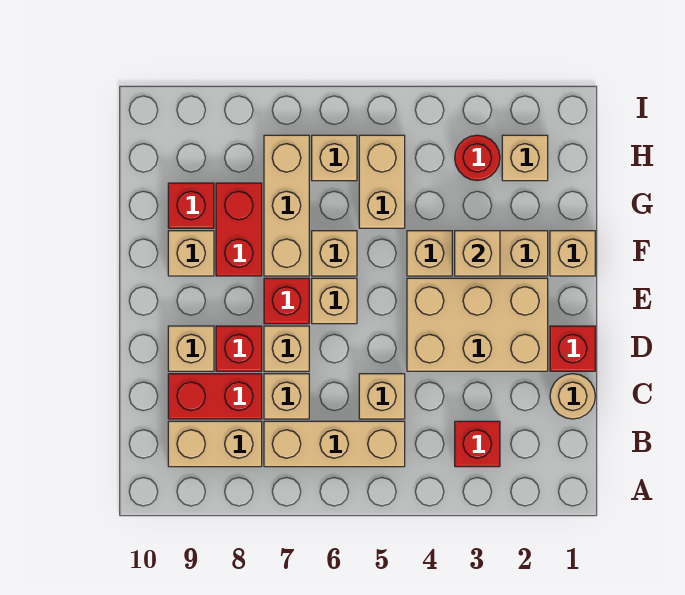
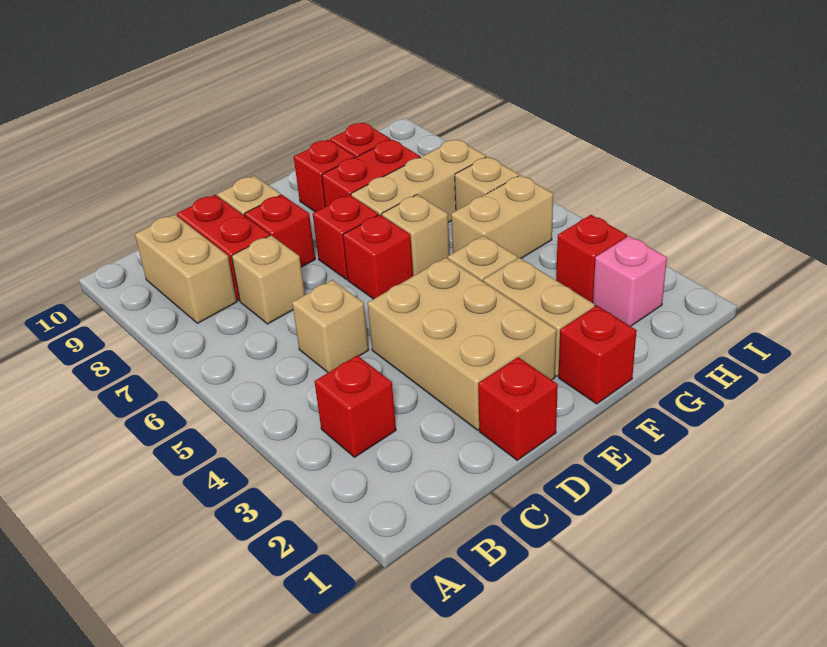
tan brick B5:B7 level 1 -> none
tan round brick C1 level 1 -> none
tan brick D7 level 1 -> none
tan brick E6 level 1 -> red brick E6 level 1
tan brick F1 level 1 -> red brick F1 level 1
tan brick F3 level 2 -> none
tan brick F9 level 1 -> red brick F9 level 1
tan brick H2 level 1 -> pink brick H2 level 1
red round brick H3 level 1 -> red brick H3 level 1

